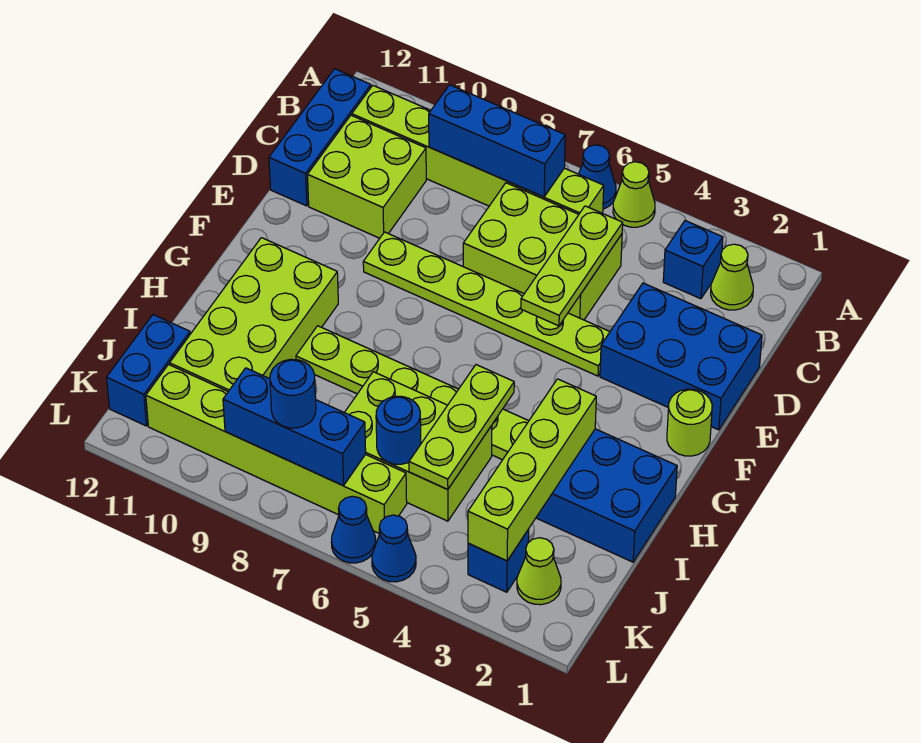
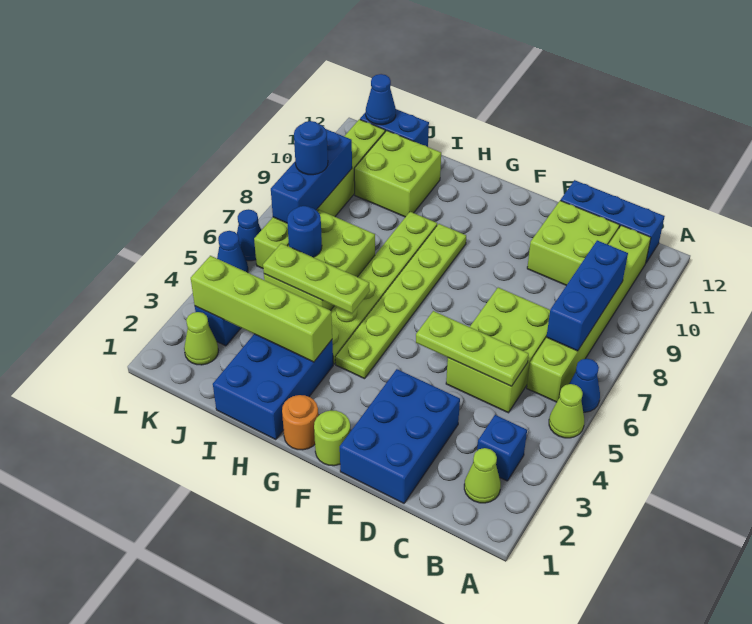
lime plate E4:E9 level 1 -> lime plate G4:G9 level 1
none -> orange round brick G1 level 1
lime brick G10:J11 level 1 -> lime brick I10:J11 level 1
none -> blue cone K12 level 2

